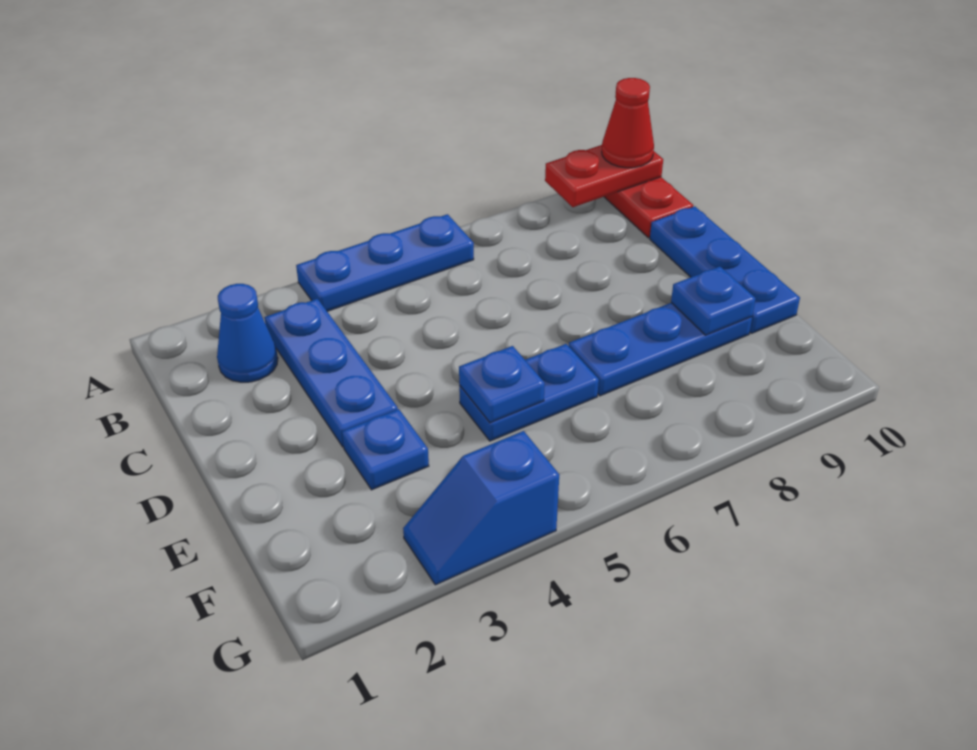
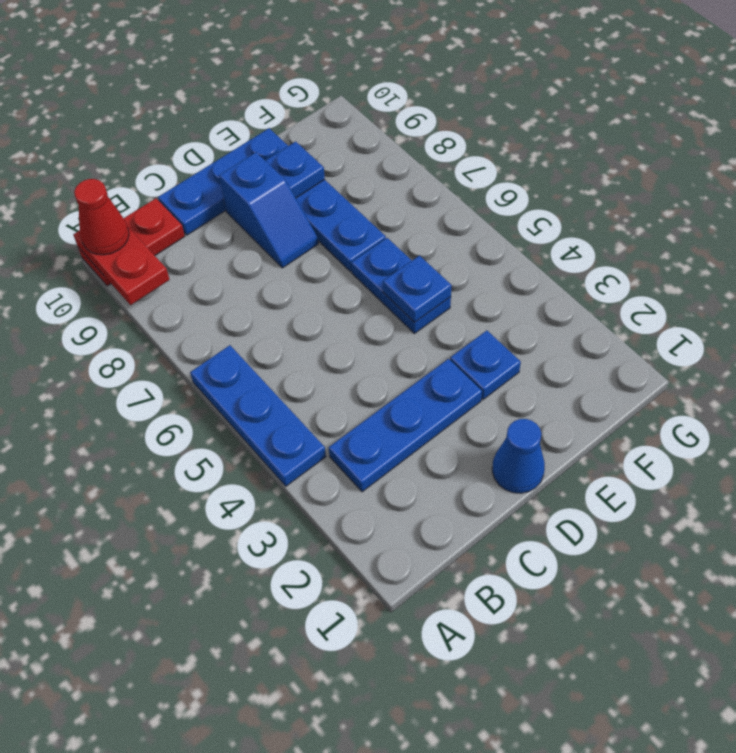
blue cone B2 level 1 -> blue cone D1 level 1
blue slope G3:G4 level 1 top 4 -> blue slope D8:D9 level 1 top 9

